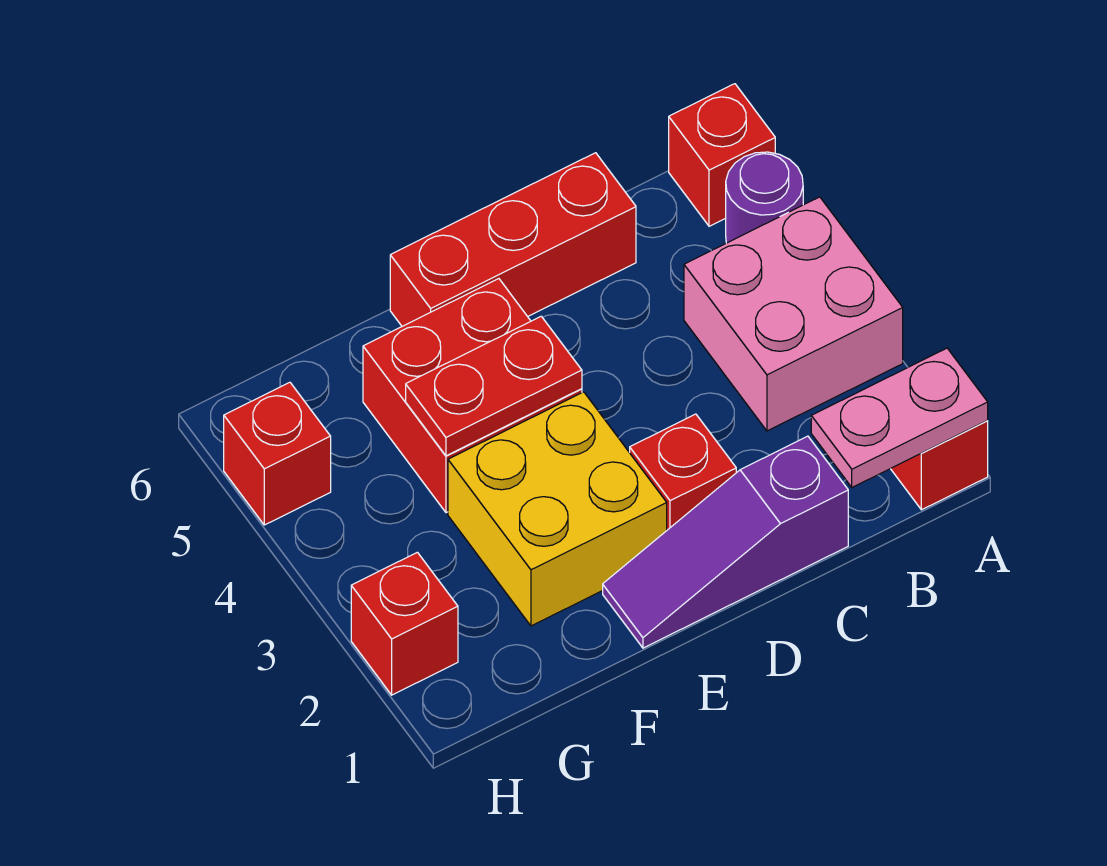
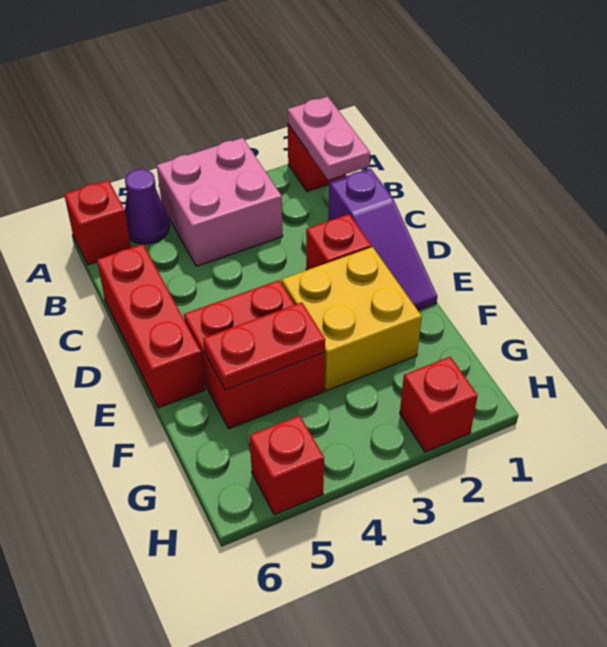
purple round brick A5 level 1 -> purple cone A5 level 1
red plate E4:F4 level 2 -> red plate F4:F5 level 2

